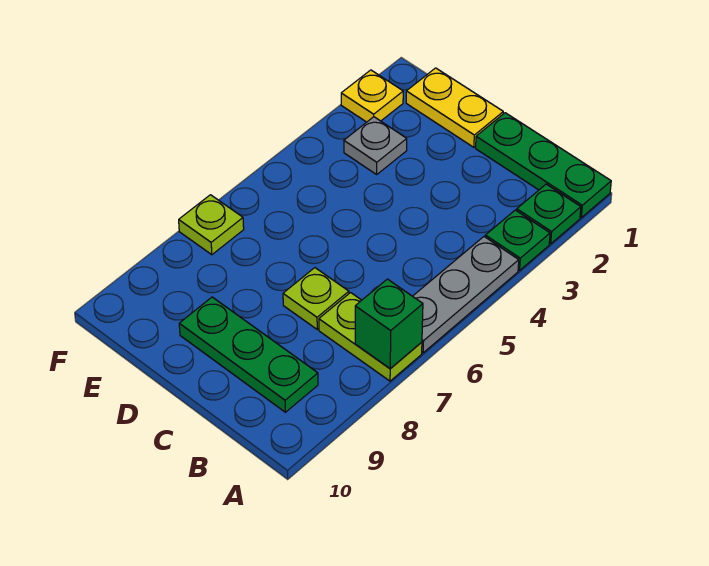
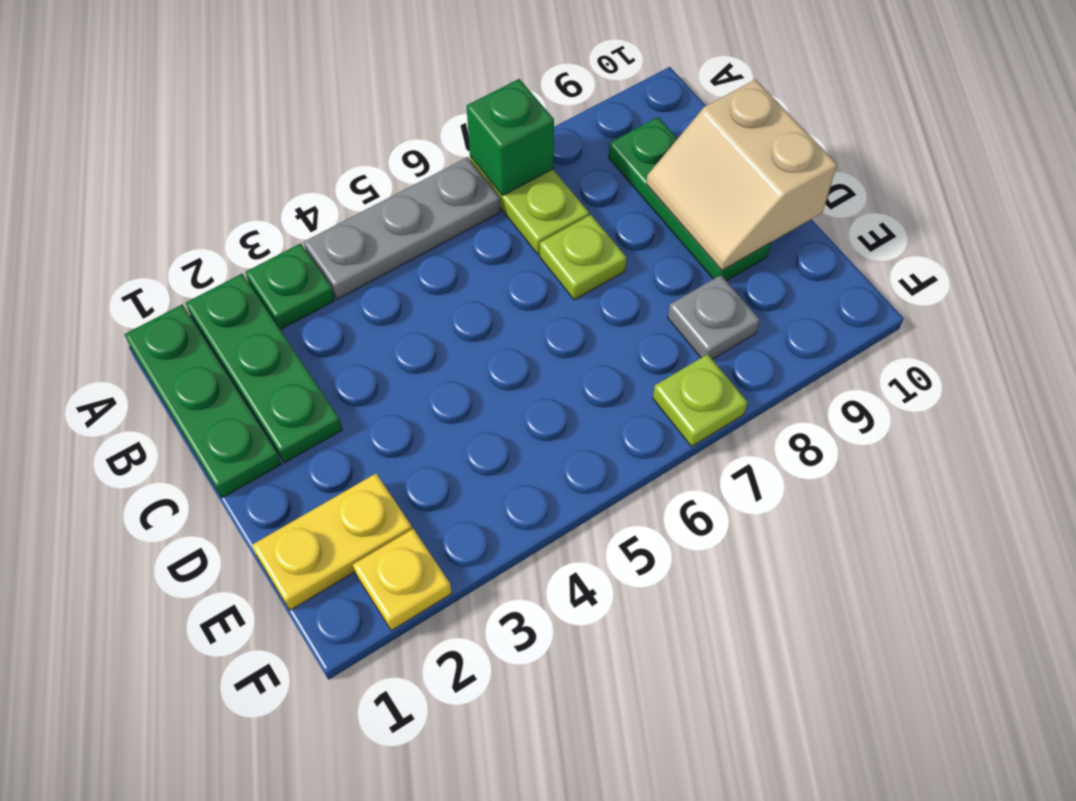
green plate A2 level 1 -> green plate A2:C2 level 1
none -> tan slope C9:D10 level 2 top 10
yellow plate D1:E1 level 1 -> yellow plate E1:E2 level 1
grey plate E3 level 1 -> grey plate E8 level 1

